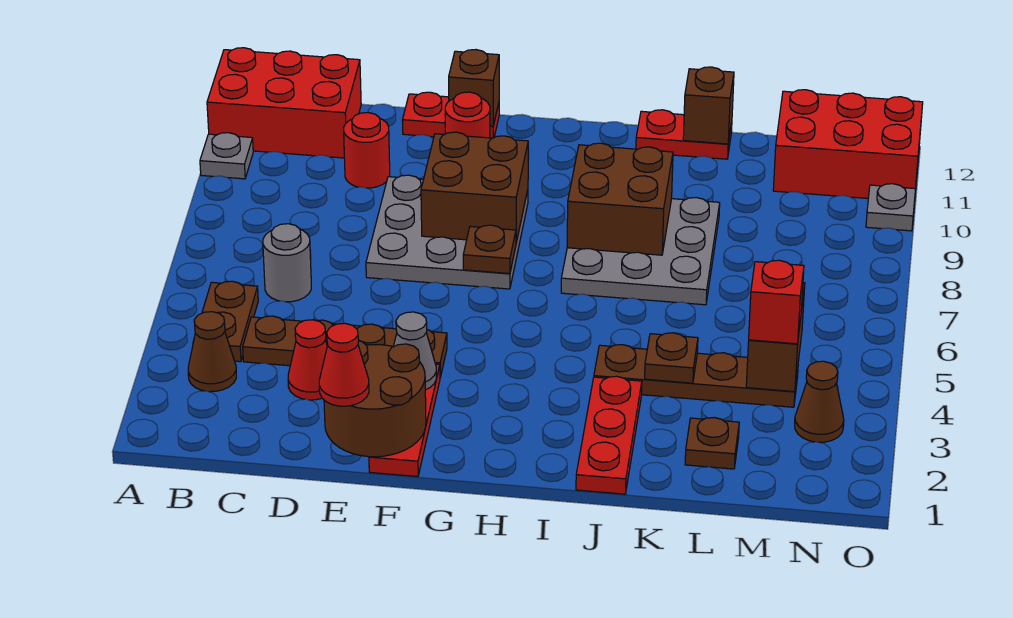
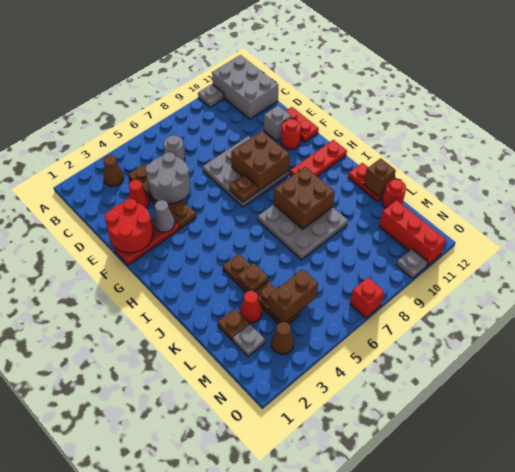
red brick A11:C12 level 1 -> grey brick A11:C12 level 1
brown plate B4:B5 level 1 -> none
none -> grey round brick D4:E5 level 2
red round brick D10 level 1 -> red round brick L12 level 1
brown round brick E1:F2 level 2 -> red round brick E1:F2 level 2
red cone E1 level 3 -> red cone L3 level 1
none -> grey brick E11 level 1
brown brick F12 level 2 -> none
red plate J1:J3 level 1 -> red plate H10:H12 level 1
none -> grey plate M2 level 1
red brick M4 level 3 -> red brick O7 level 1
red brick M11:O12 level 1 -> red brick M11:O11 level 1

